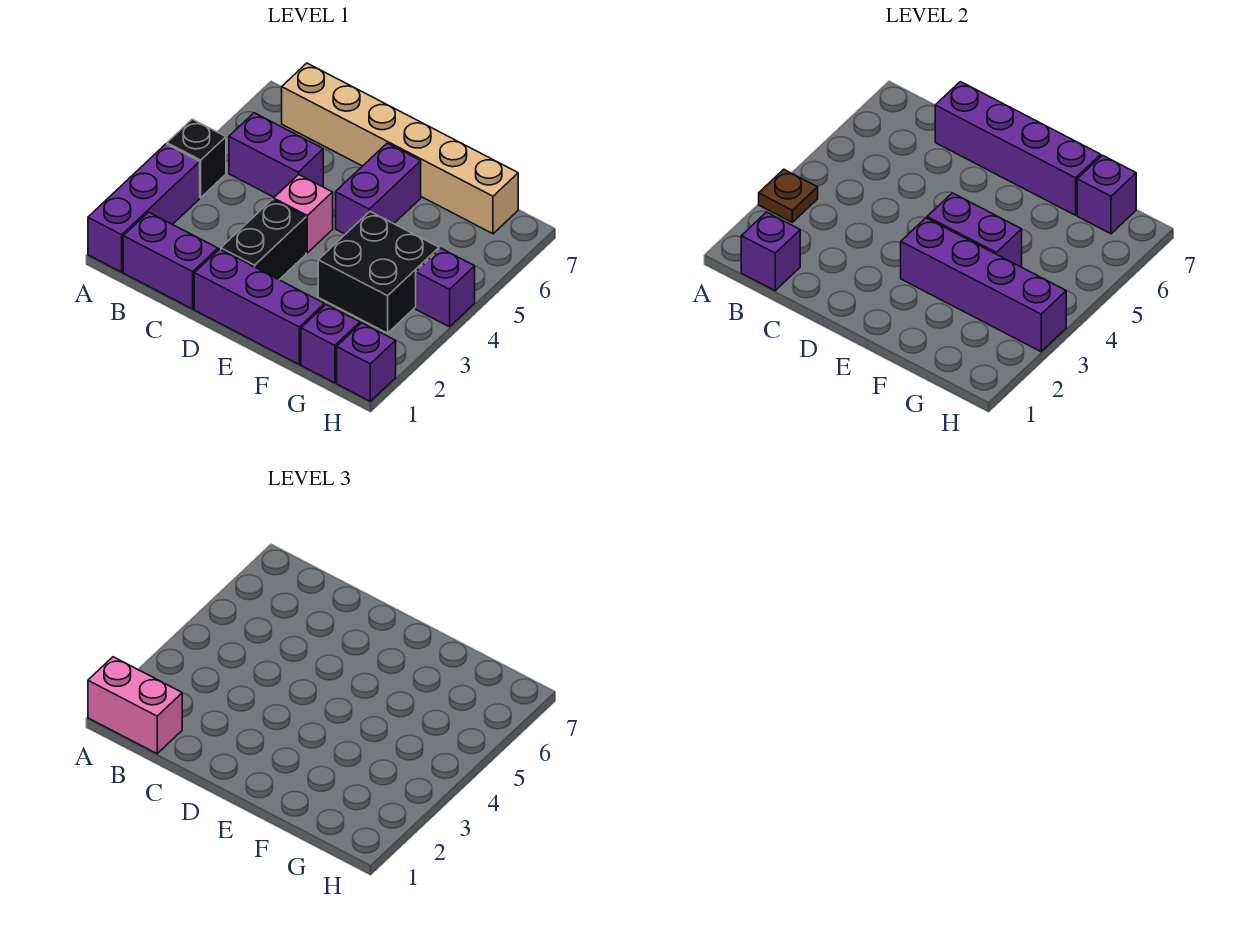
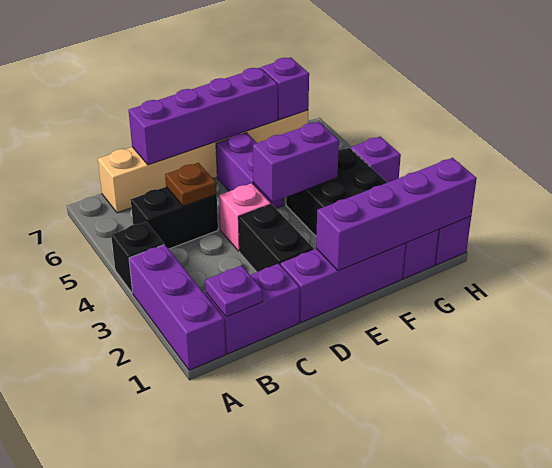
pink brick A1:B1 level 3 -> none
brown plate A3 level 2 -> brown plate C5 level 2
purple brick B1 level 2 -> purple plate B1 level 2
purple brick B5:C5 level 1 -> black brick B5:C5 level 1
purple brick E3:H3 level 2 -> purple brick E1:H1 level 2

